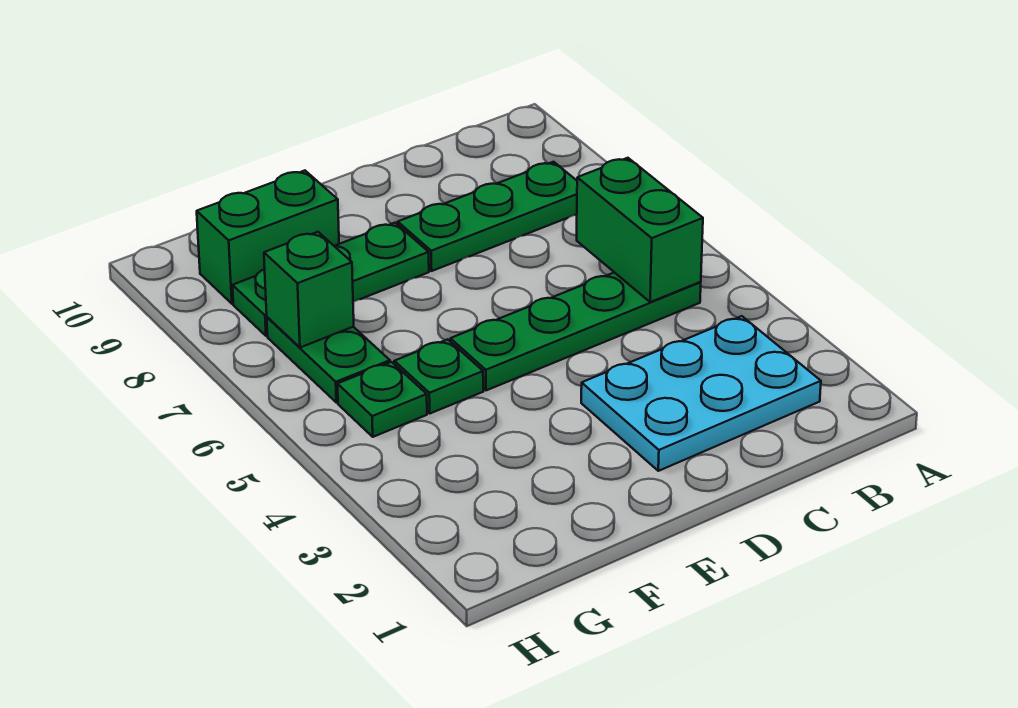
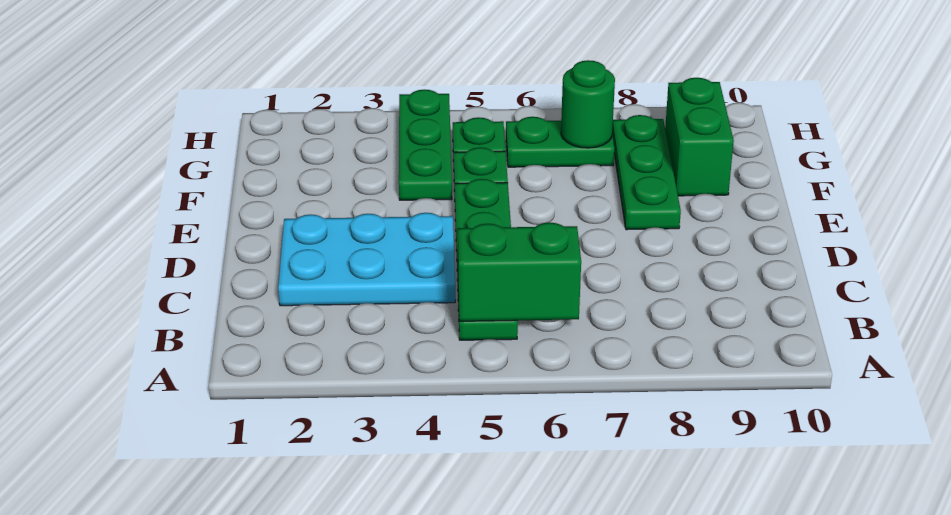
cyan plate B2:D3 level 1 -> cyan plate C2:D4 level 1
green plate B8:D8 level 1 -> green plate F4:H4 level 1
green brick G7 level 2 -> green round brick G7 level 2

